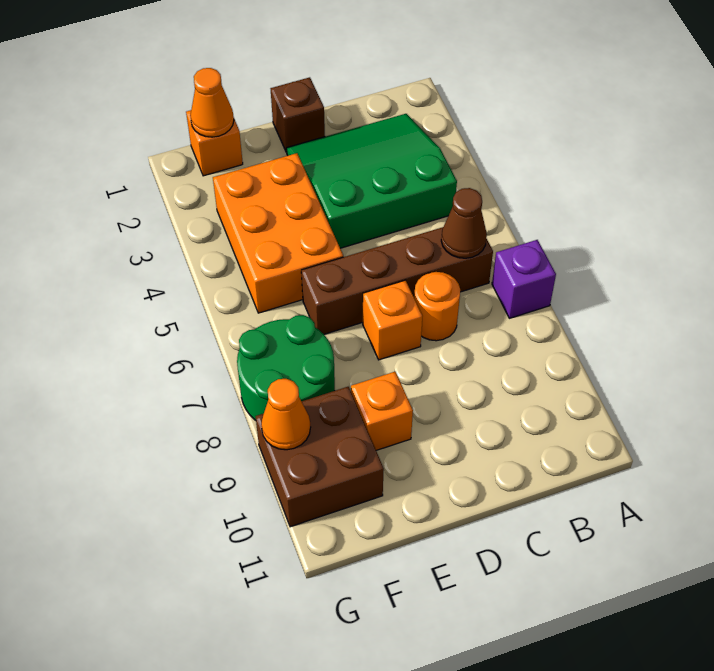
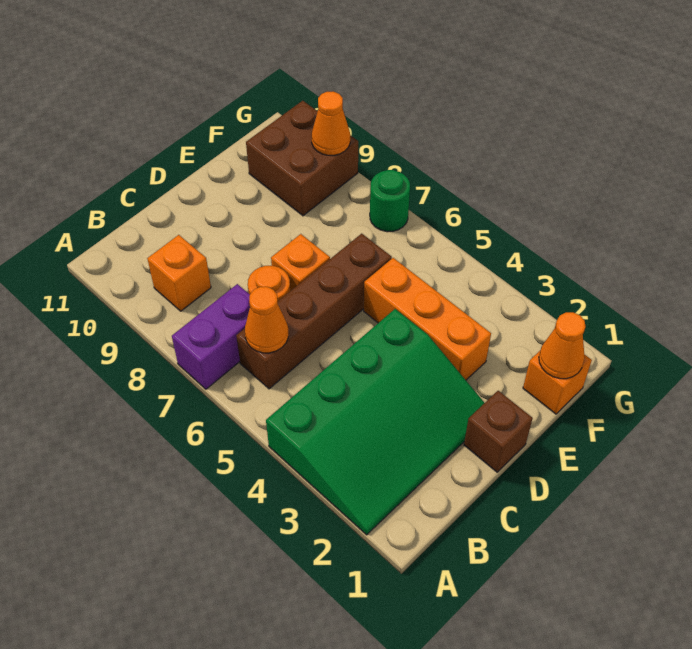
purple brick A7 level 1 -> purple brick A7:B7 level 1
green slope B2:D4 level 1 top 4 -> green slope A2:D4 level 1 top 4
brown cone B6 level 2 -> orange cone B6 level 2
orange brick E3:F5 level 1 -> orange brick E3:E5 level 1
orange brick E9 level 1 -> orange brick B9 level 1
green round brick F7:G8 level 1 -> green round brick G7 level 1

